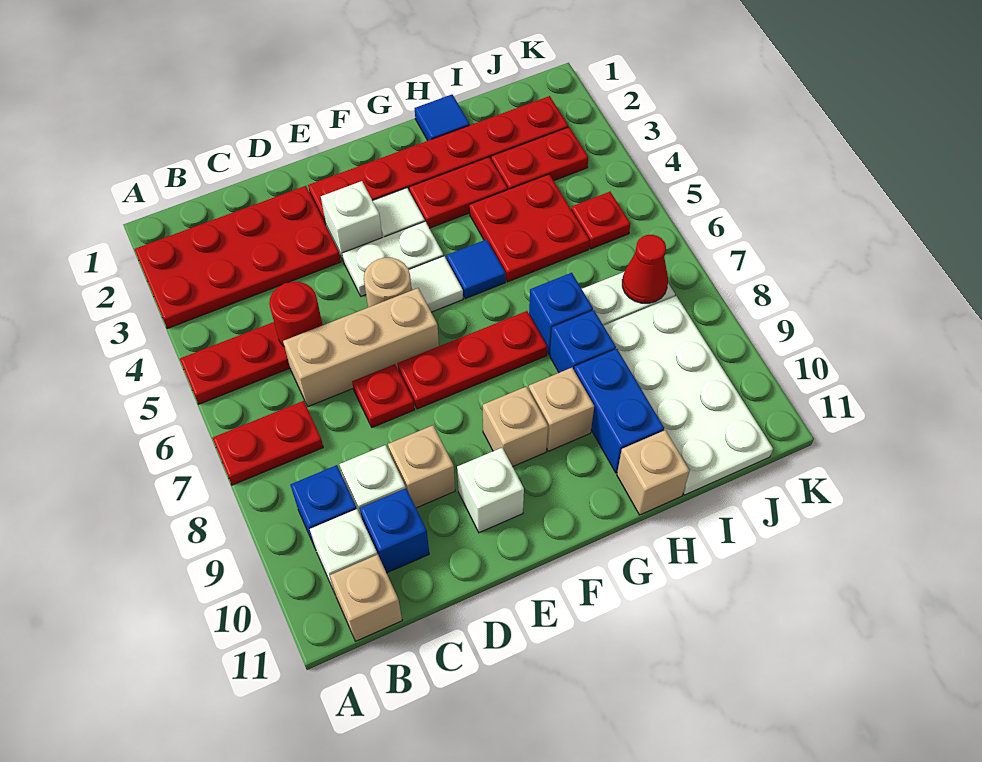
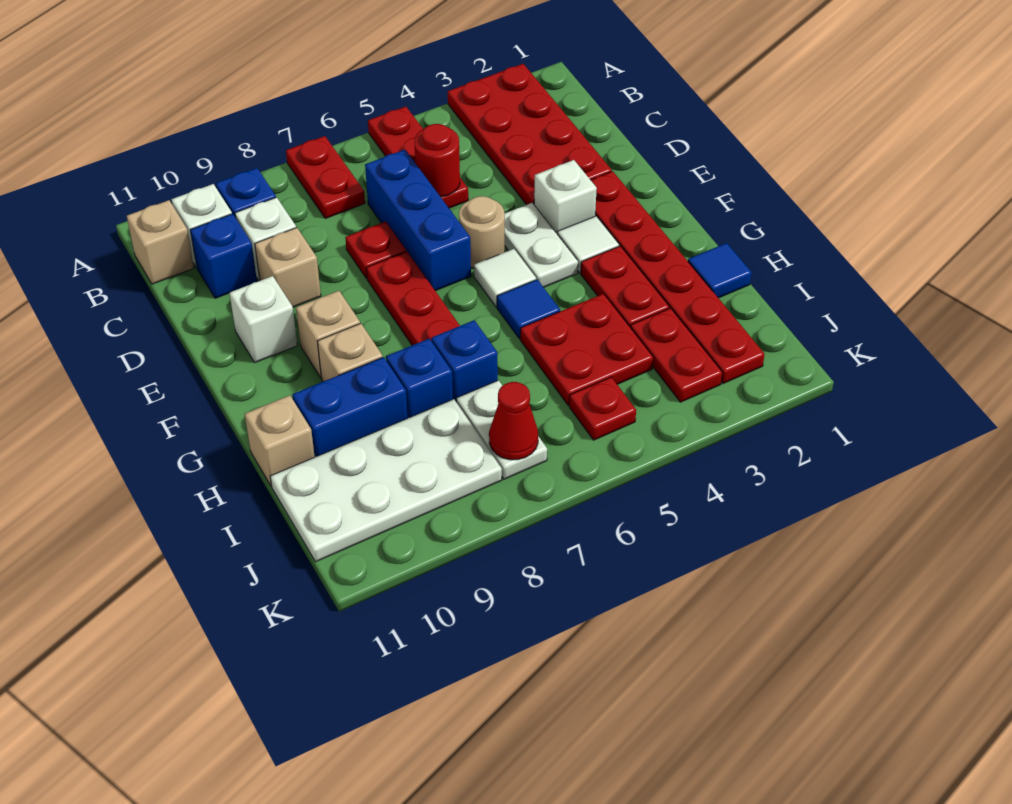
tan brick C6:E6 level 1 -> blue brick C6:E6 level 1

